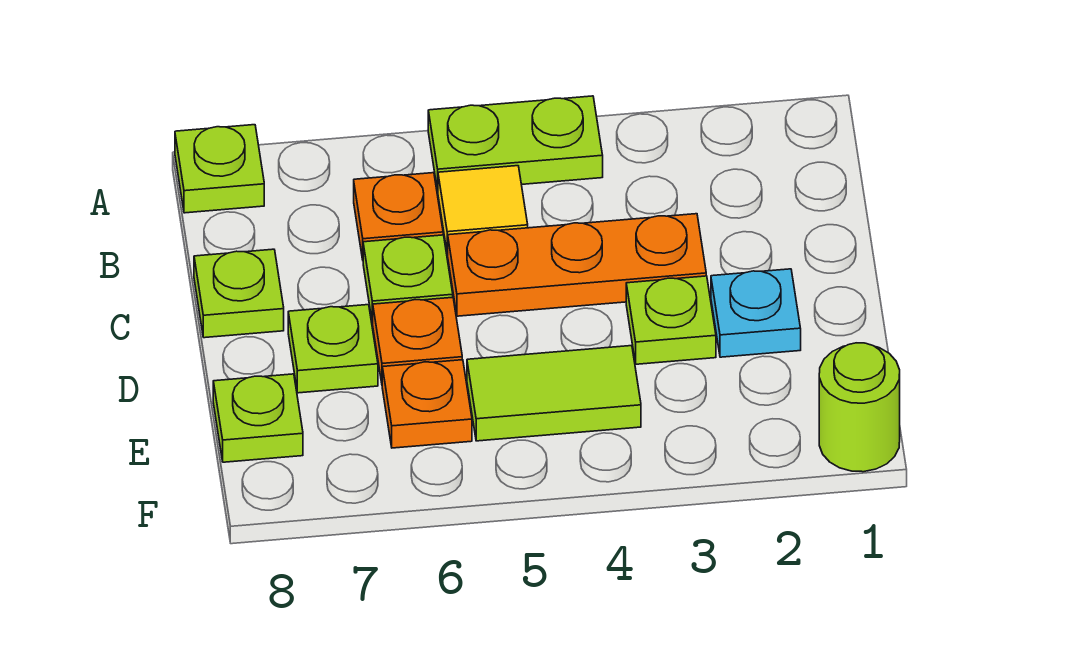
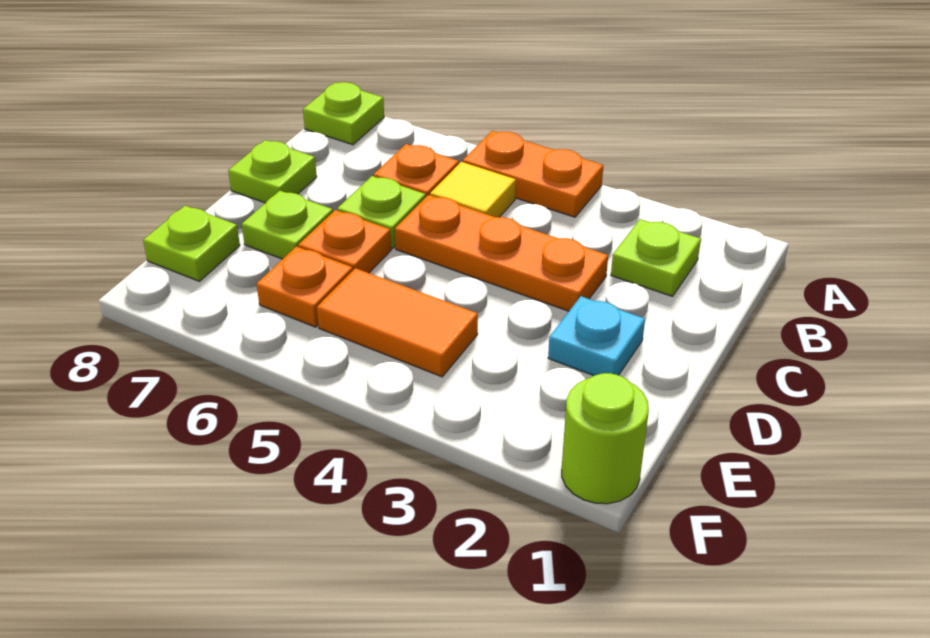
lime plate A4:A5 level 1 -> orange plate A4:A5 level 1
lime plate D3 level 1 -> lime plate B2 level 1
lime tile E4:E5 level 1 -> orange tile E4:E5 level 1

